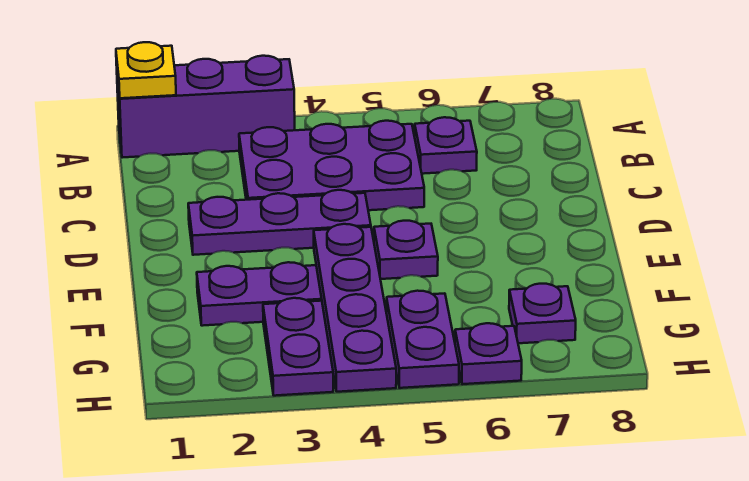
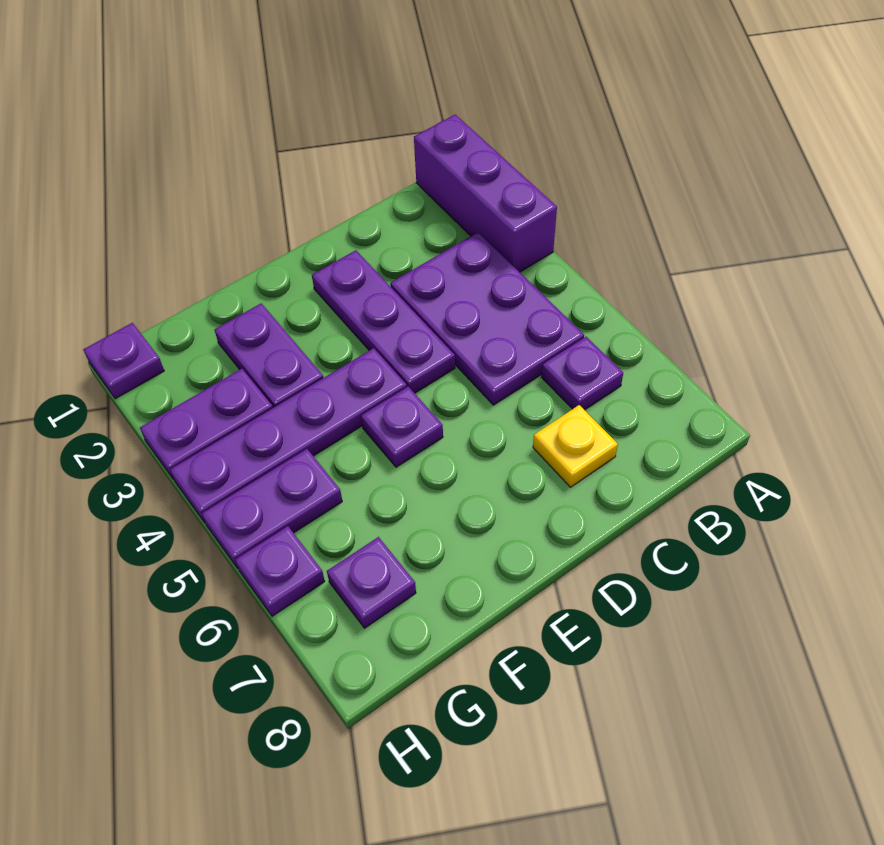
yellow plate A1 level 2 -> yellow plate C7 level 1
none -> purple plate H1 level 1

